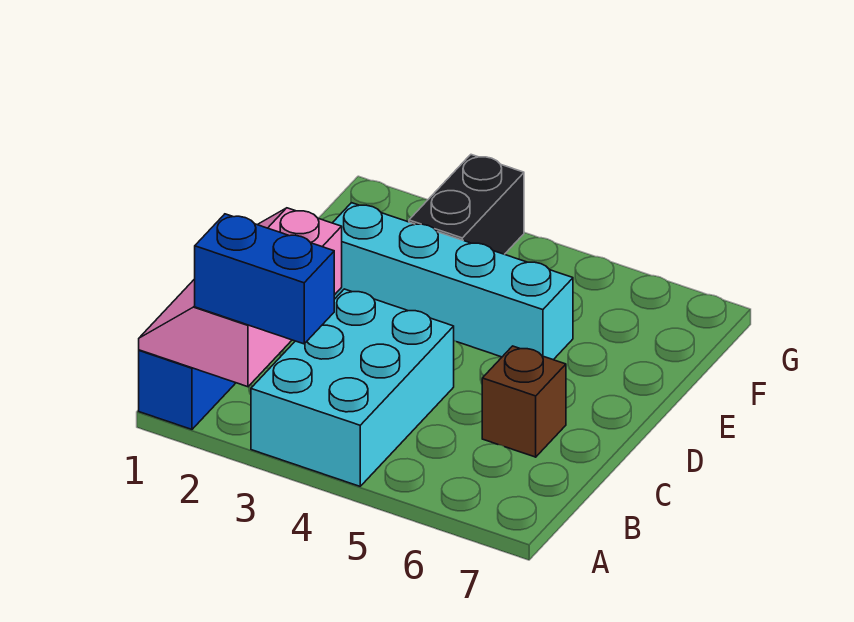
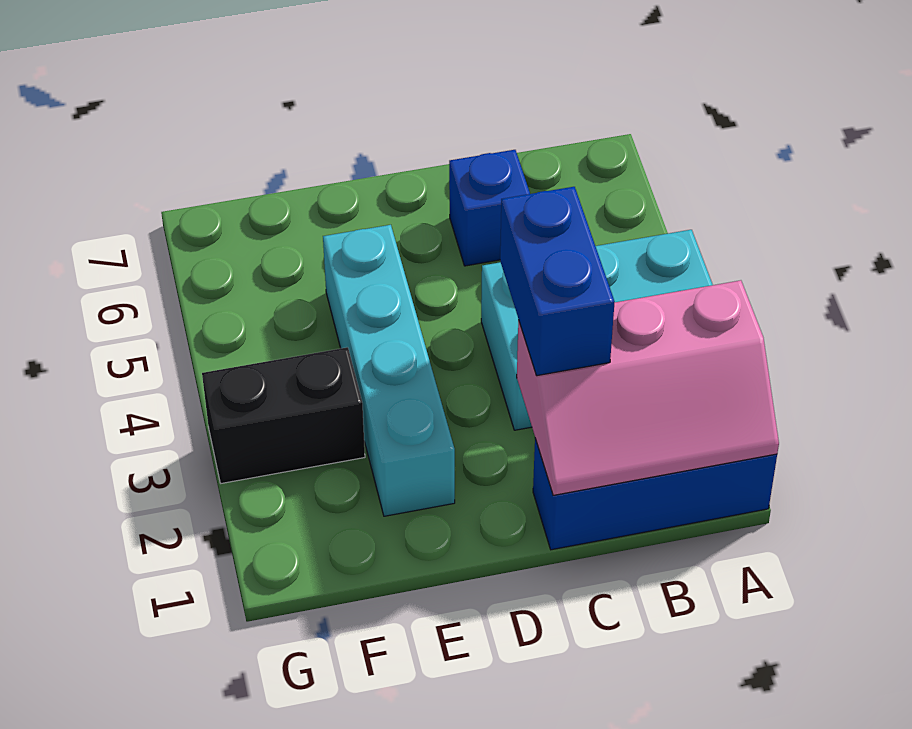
blue brick A2:A3 level 3 -> blue brick C2:C3 level 3
brown brick C6 level 1 -> blue brick C6 level 1

